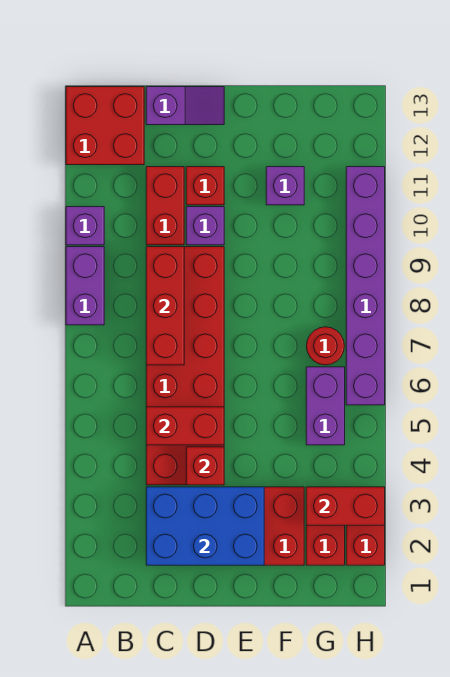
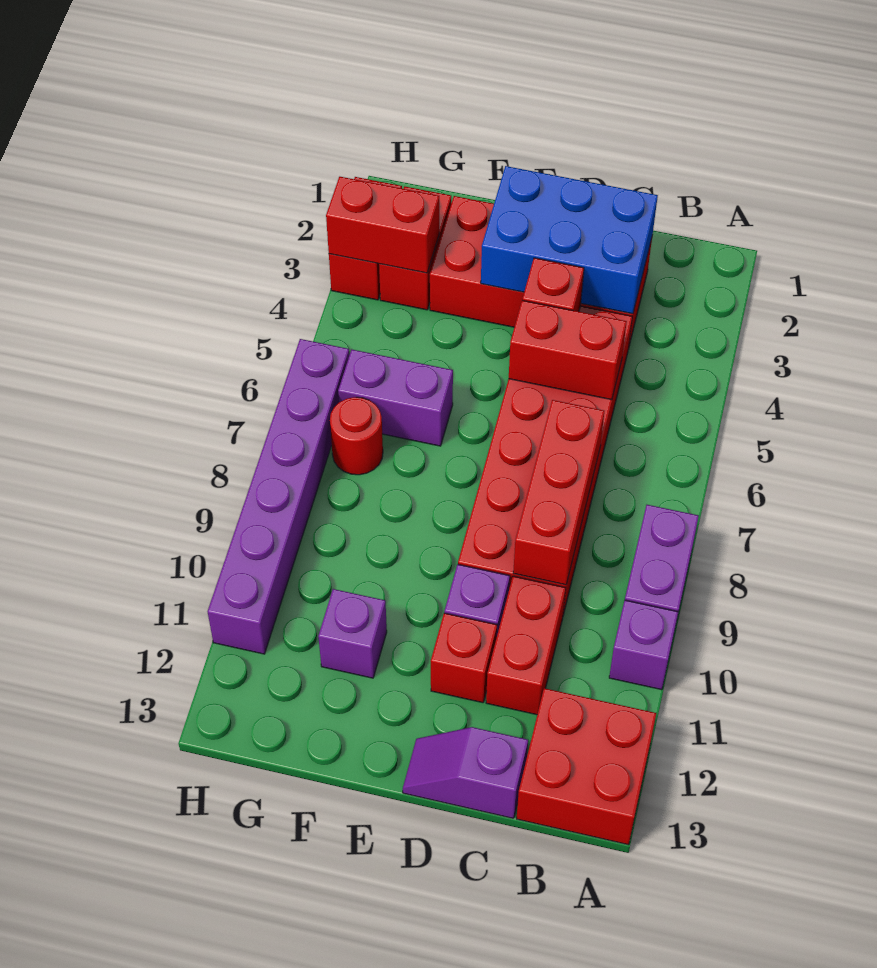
purple brick G5:G6 level 1 -> purple brick F6:G6 level 1

